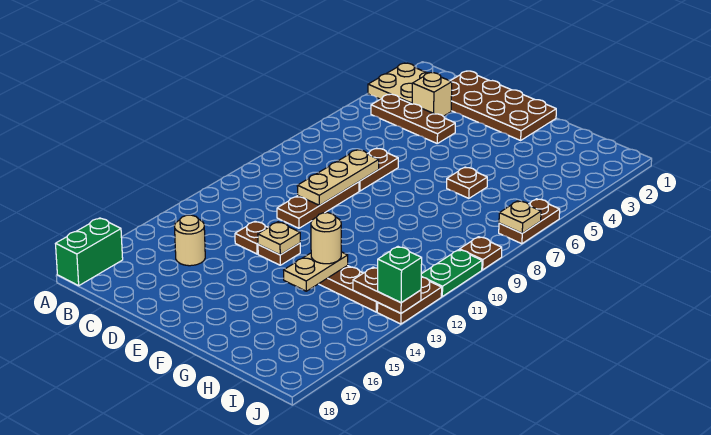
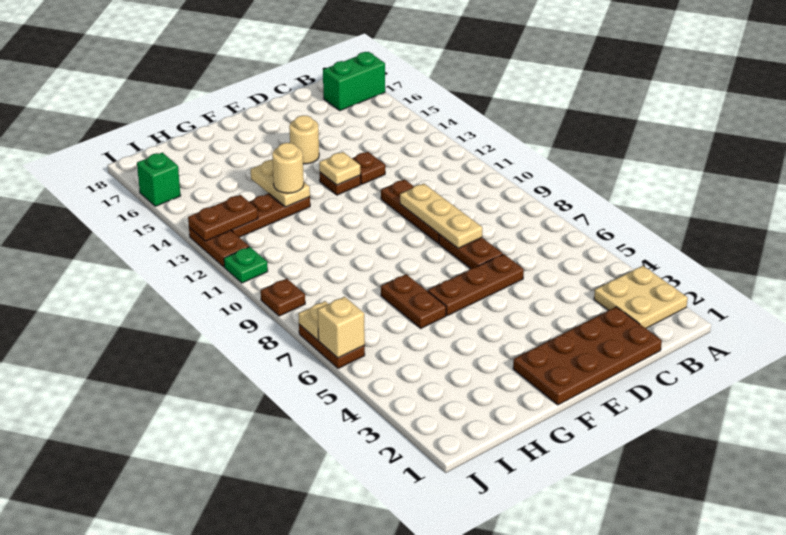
green brick A17:A18 level 1 -> green brick A17:B17 level 1
brown plate B4:D4 level 1 -> brown plate D6:F6 level 1
tan brick C3 level 1 -> tan brick J6 level 2
tan round brick C15 level 1 -> tan round brick E15 level 1
brown plate G6 level 1 -> brown plate G6:G7 level 1
green plate J10:J11 level 1 -> green plate J11 level 1
green brick J13 level 3 -> green brick J16 level 1

